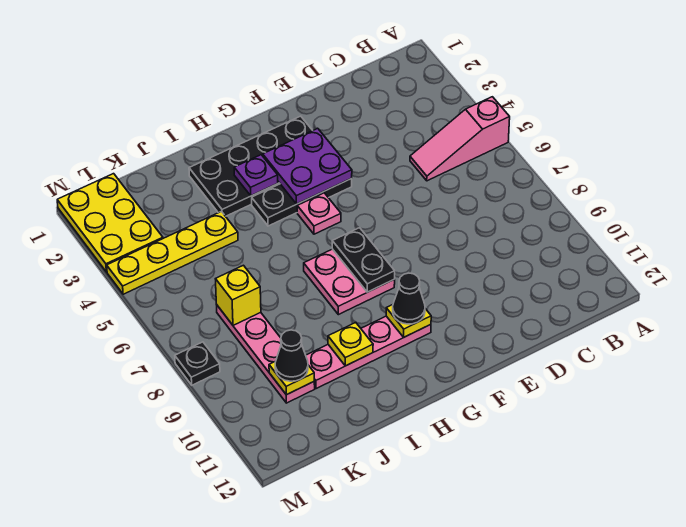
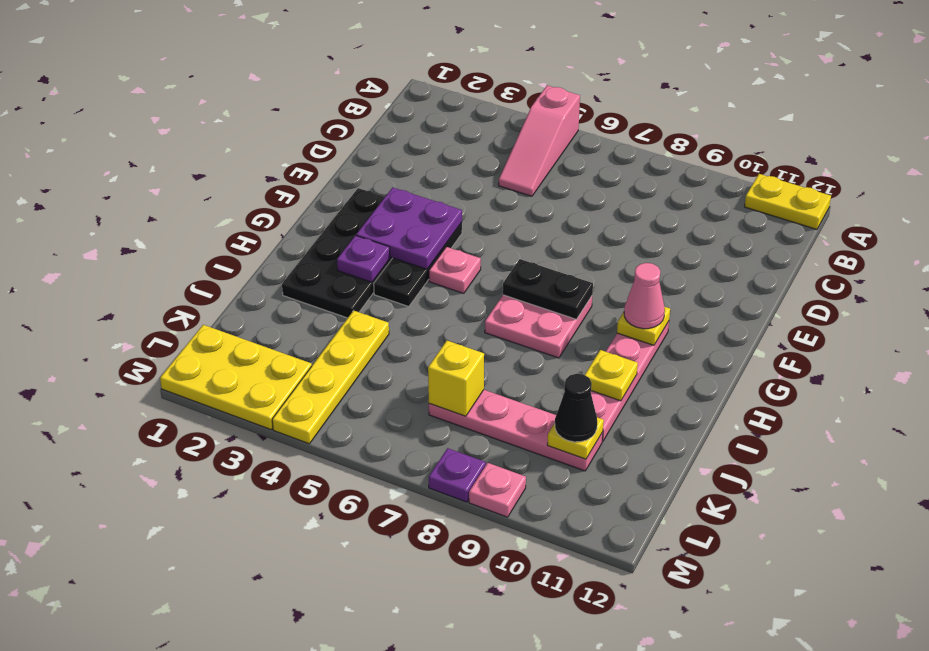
none -> yellow plate A11:A12 level 1
black cone G10 level 3 -> pink cone G10 level 3
black plate M8 level 1 -> purple plate M8 level 1
none -> pink plate M9 level 1

